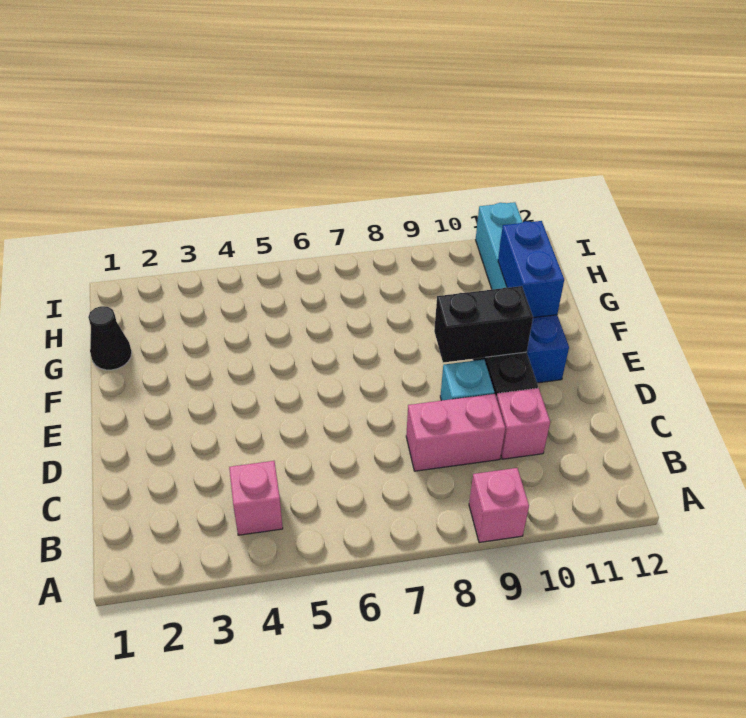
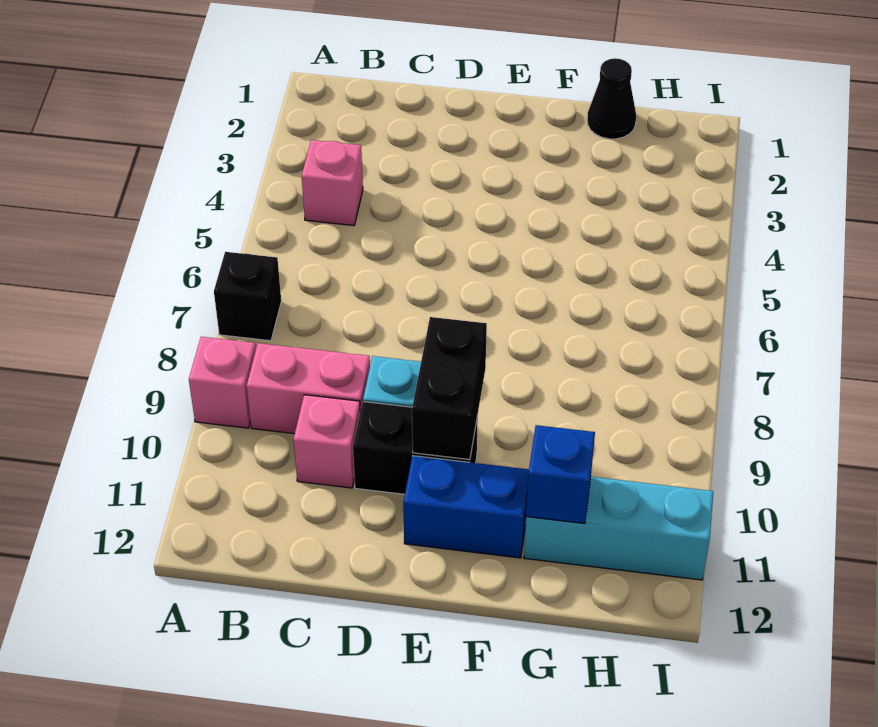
none -> black brick A7 level 1
pink brick C8:C9 level 1 -> pink brick B9:C9 level 1
blue brick F11:G11 level 2 -> blue brick G11 level 2

